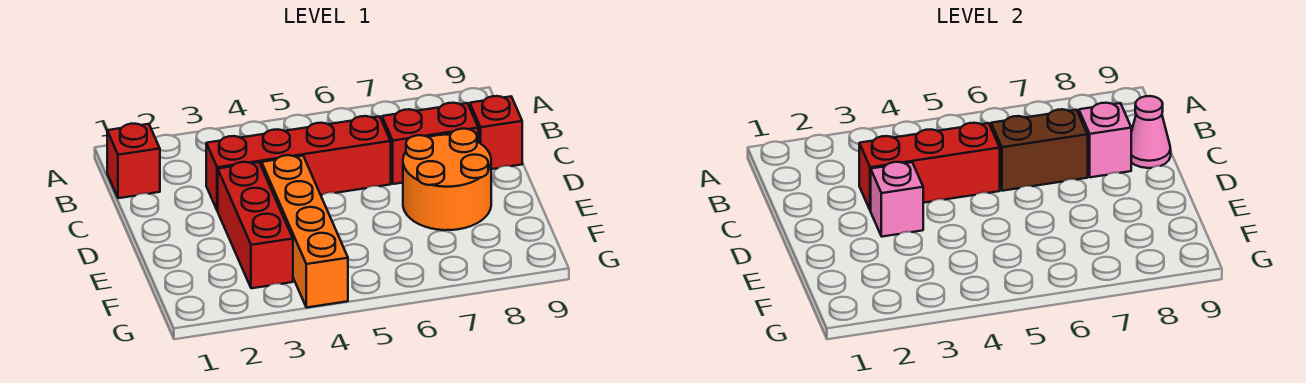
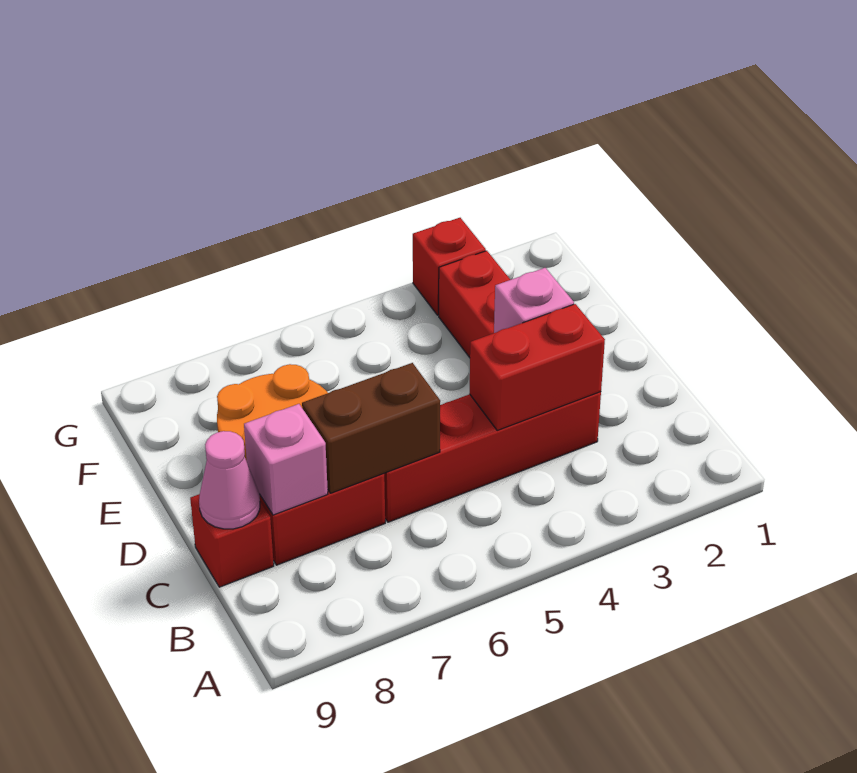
red brick B1 level 1 -> red brick G3 level 1
red brick C3:C5 level 2 -> red brick C3:C4 level 2
orange brick D4:G4 level 1 -> none

